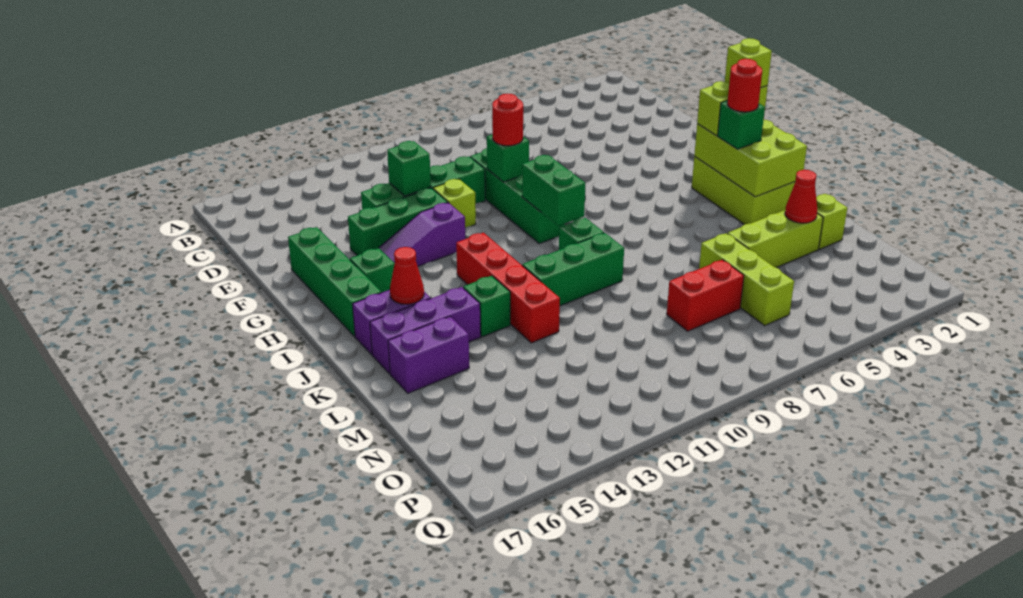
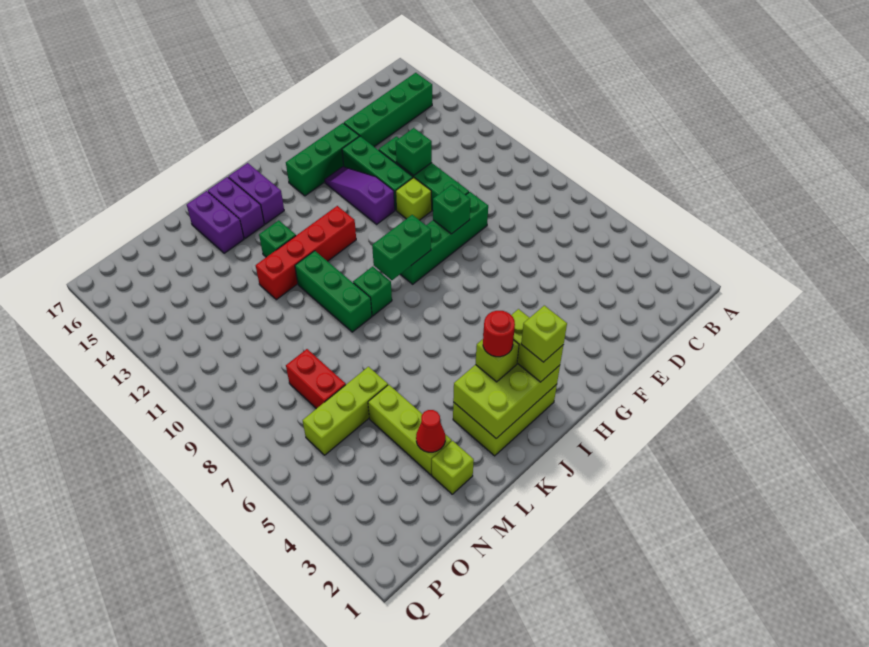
red round brick F9 level 3 -> none
green brick F16:I16 level 1 -> green brick B15:E15 level 1
green brick H15 level 1 -> green brick F15:H15 level 1
green brick J3 level 3 -> lime brick J3 level 3
red cone J15 level 2 -> none
purple brick K14:K16 level 1 -> purple brick K15:K16 level 1

